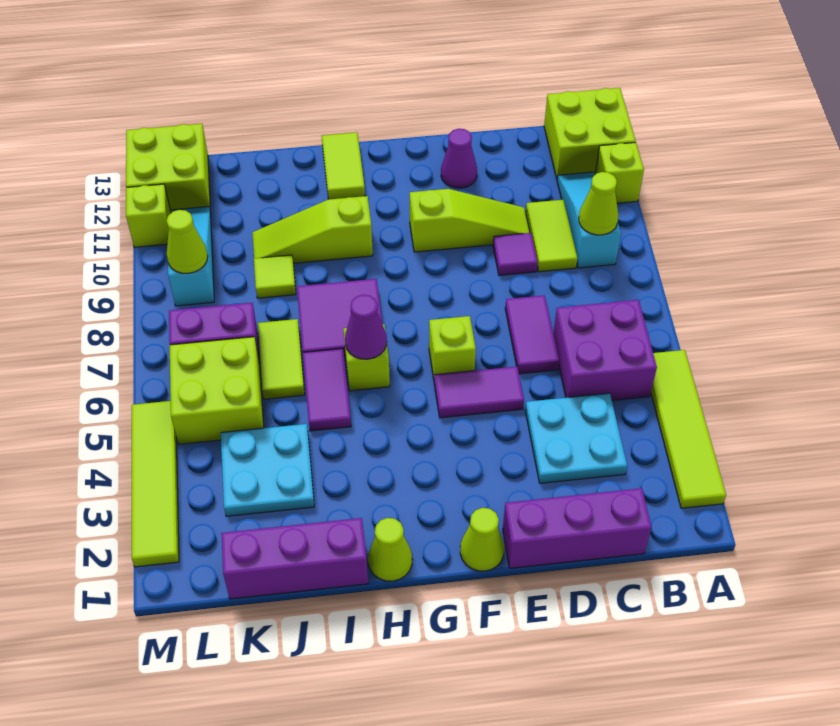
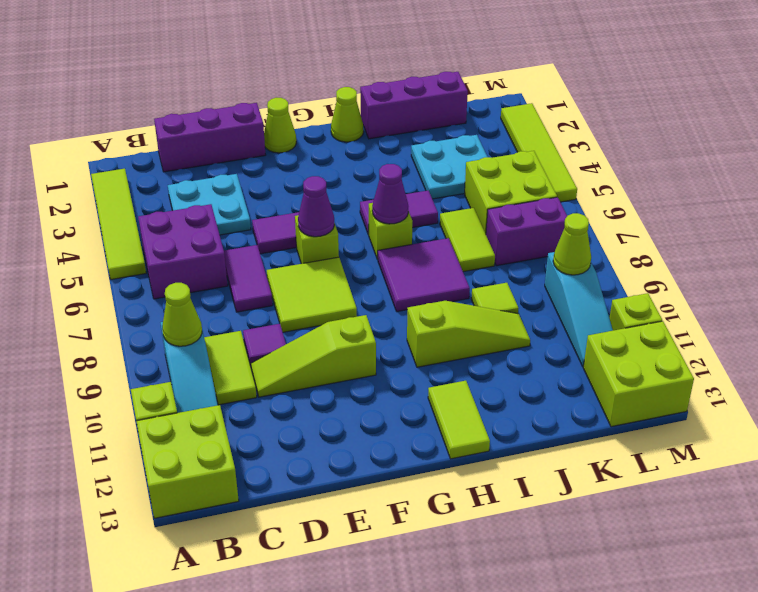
none -> lime tile E7:F8 level 1
purple cone E12 level 1 -> purple cone F6 level 2
purple tile I5:I6 level 1 -> purple tile H5:I5 level 1

